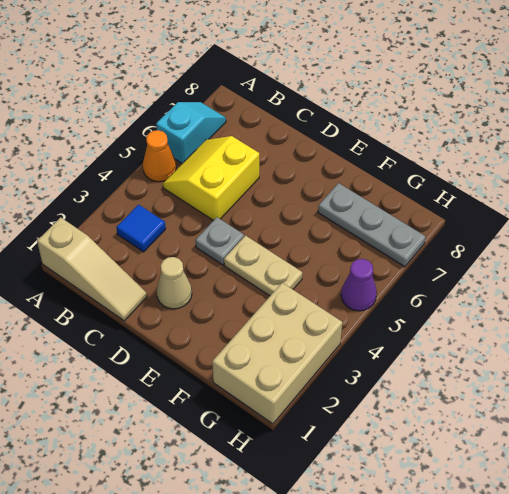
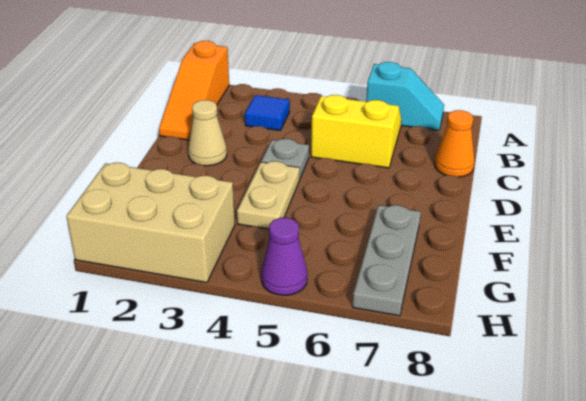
tan slope A1:C1 level 1 top A -> orange slope A1:C1 level 1 top A
orange cone A5 level 1 -> orange cone C8 level 1

